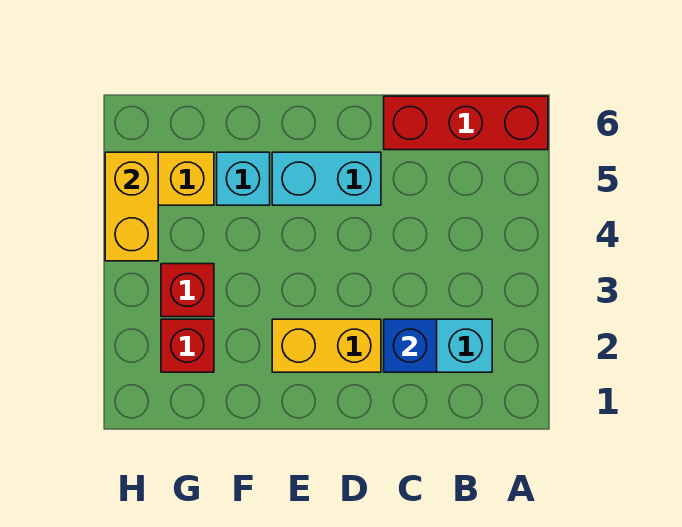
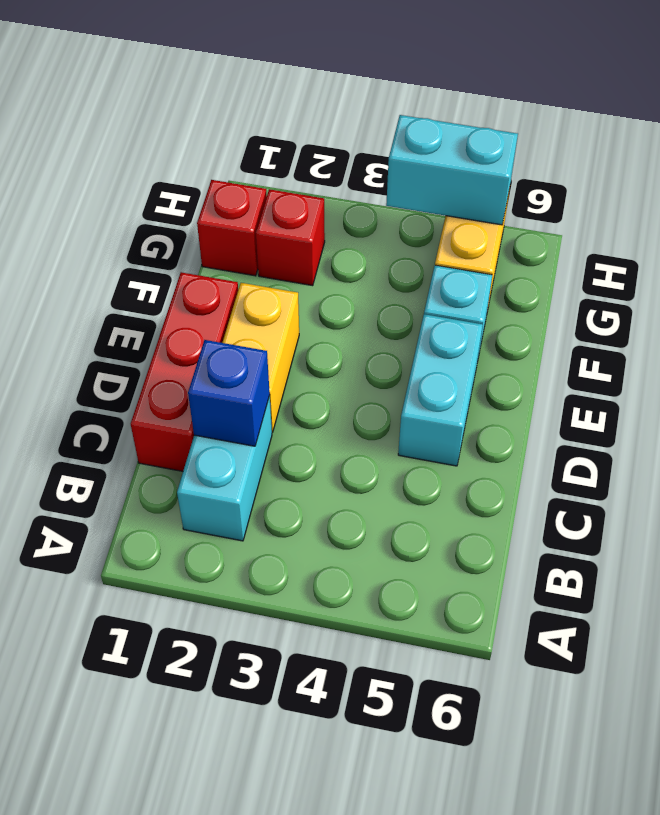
red brick A6:C6 level 1 -> red brick C1:E1 level 1
red brick G3 level 1 -> red brick G1 level 1
yellow brick H4:H5 level 2 -> cyan brick H4:H5 level 2

